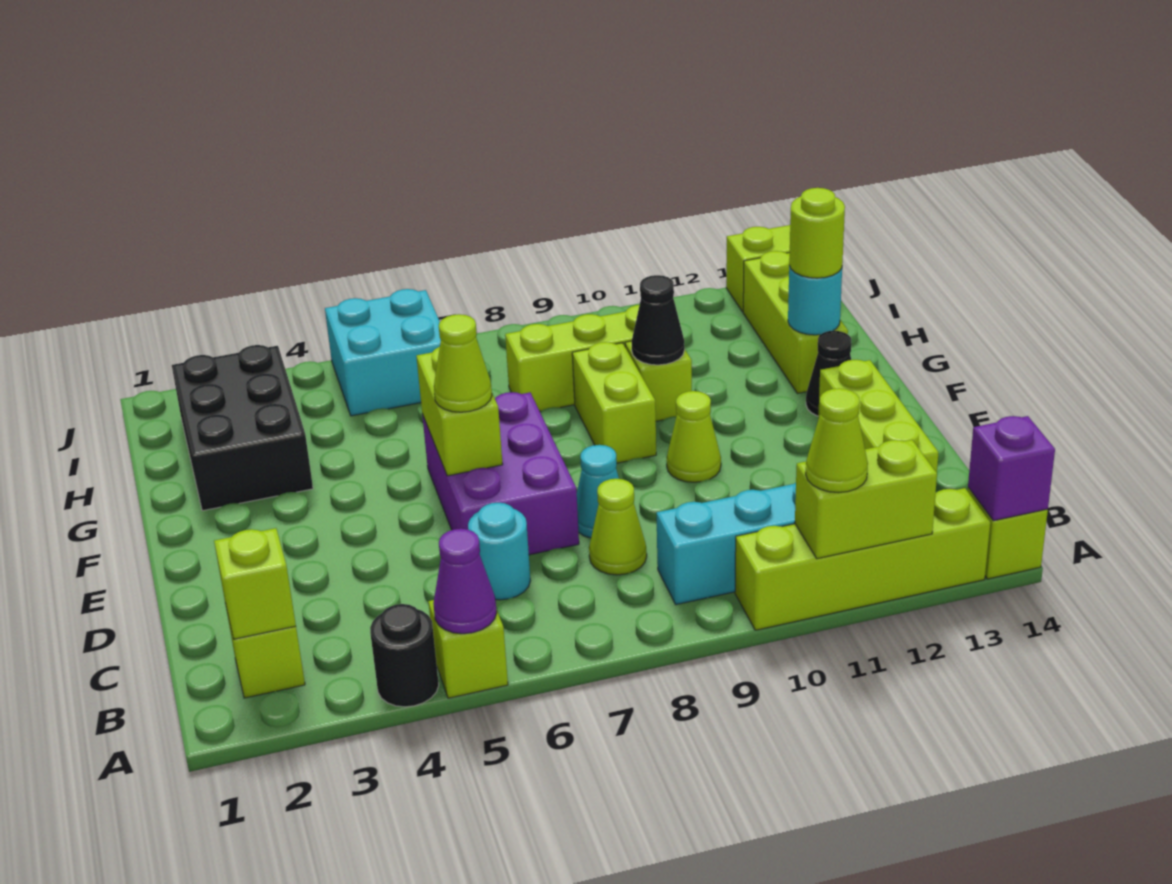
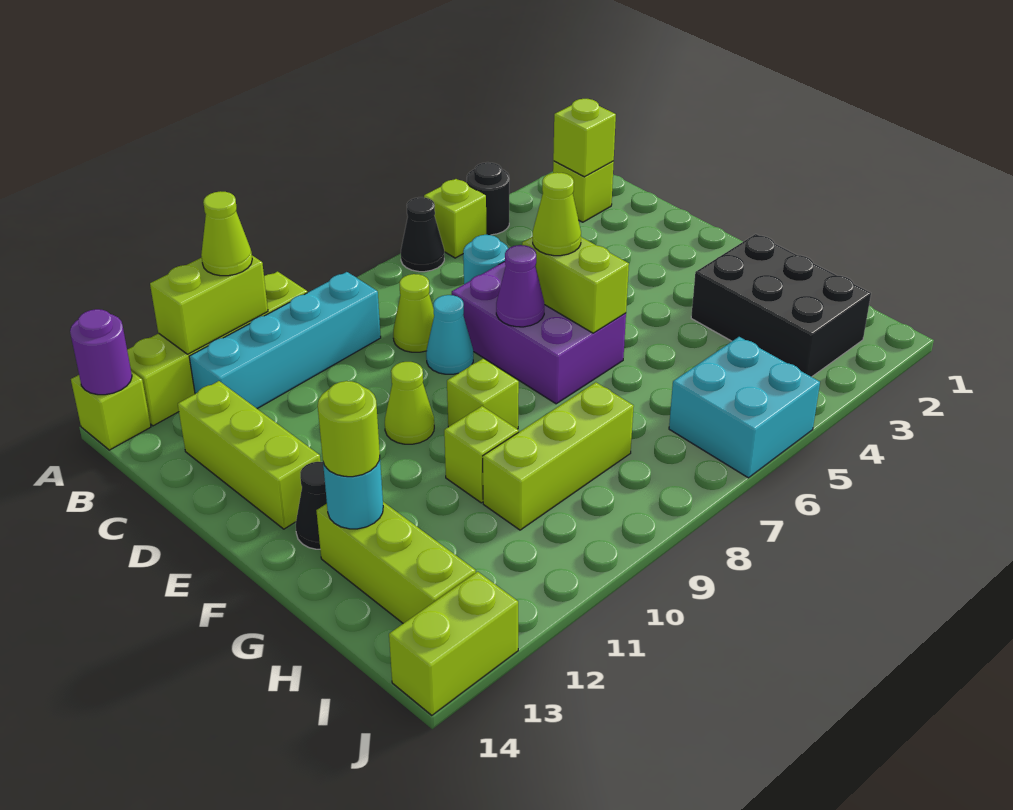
purple cone A5 level 2 -> purple cone E7 level 2
purple brick A14 level 2 -> purple round brick A14 level 2
lime brick F9:G9 level 1 -> lime brick F9 level 1
black cone G10 level 2 -> black cone A6 level 1

